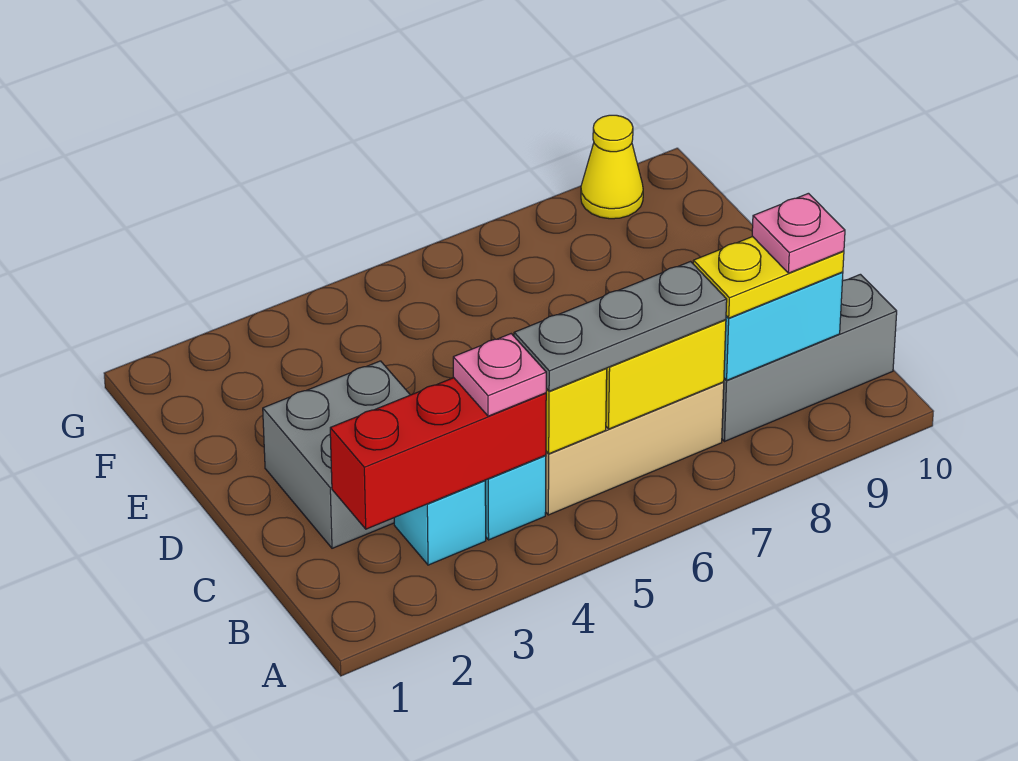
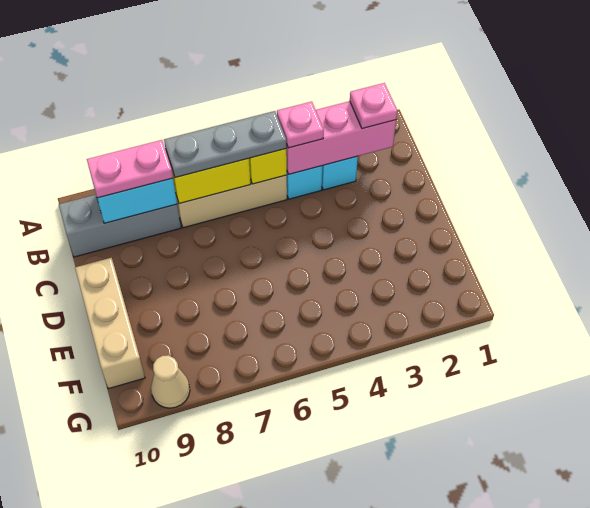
red brick B2:B4 level 2 -> pink brick B2:B4 level 2
yellow plate B8:B9 level 3 -> pink plate B8:B9 level 3
pink plate B9 level 4 -> pink plate B2 level 3
grey brick C2:D3 level 1 -> none
none -> tan brick D10:F10 level 1
yellow cone G9 level 1 -> tan cone G9 level 1

